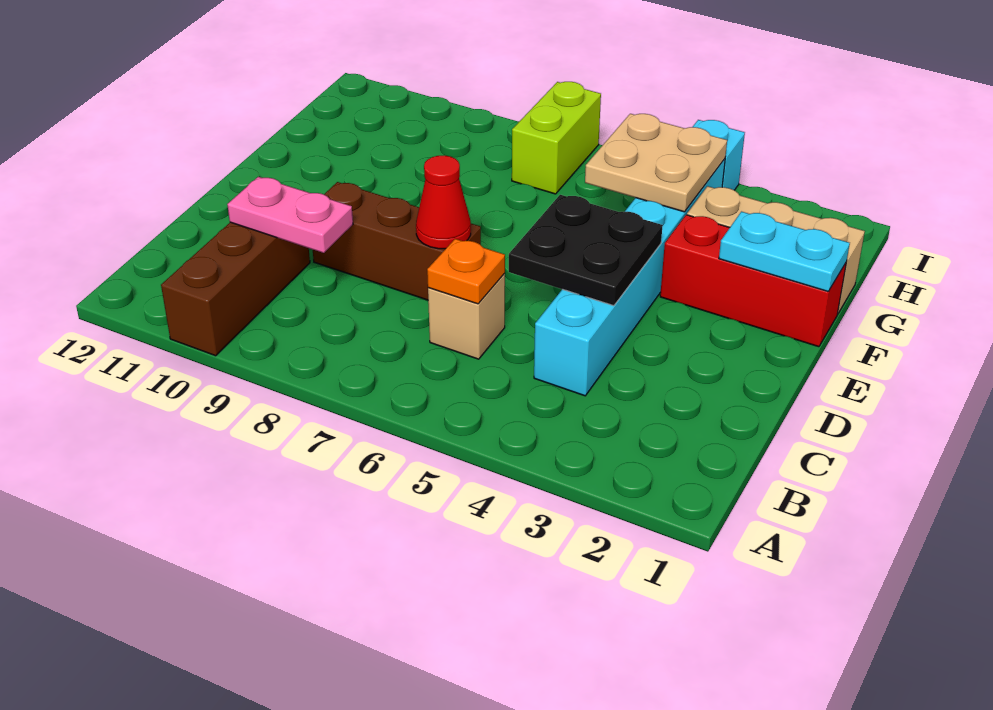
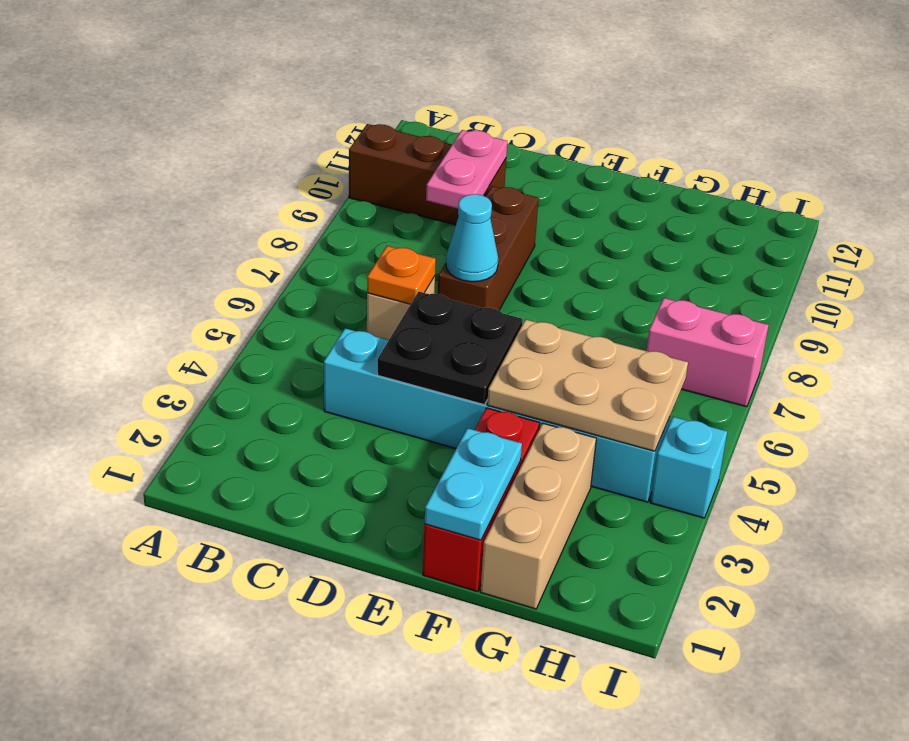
red cone D7 level 2 -> cyan cone D7 level 2
tan plate G4:H5 level 2 -> tan plate F4:H5 level 2
lime brick H7:I7 level 1 -> pink brick H7:I7 level 1

